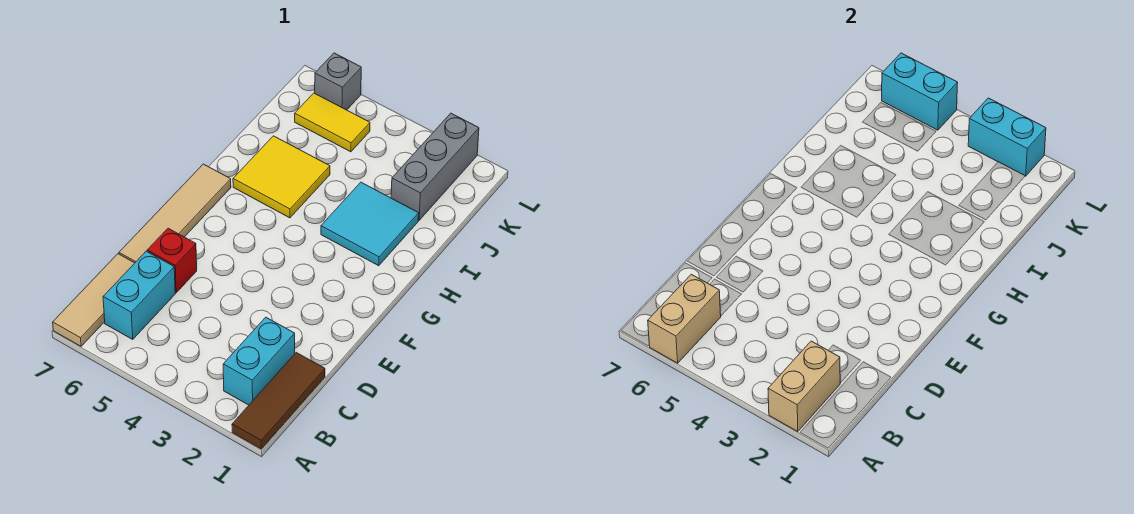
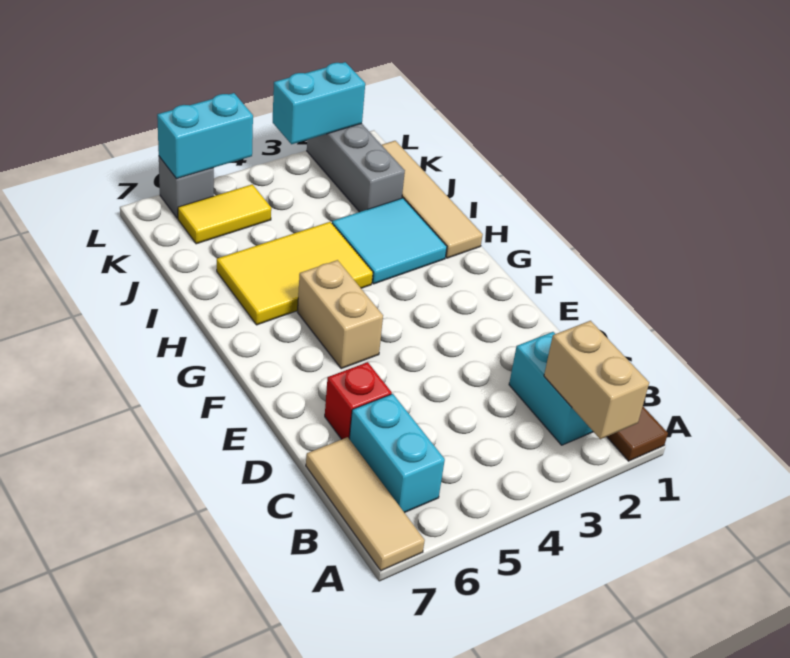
tan brick A6:B6 level 2 -> tan brick F5:G5 level 1
tan tile D7:G7 level 1 -> tan tile H1:K1 level 1
yellow tile H5:I6 level 1 -> yellow tile H4:I6 level 1

